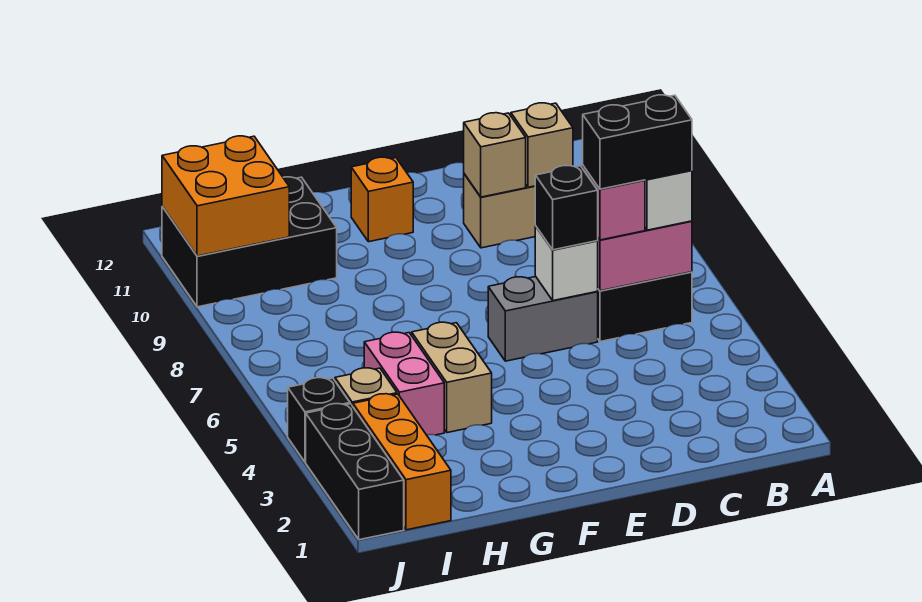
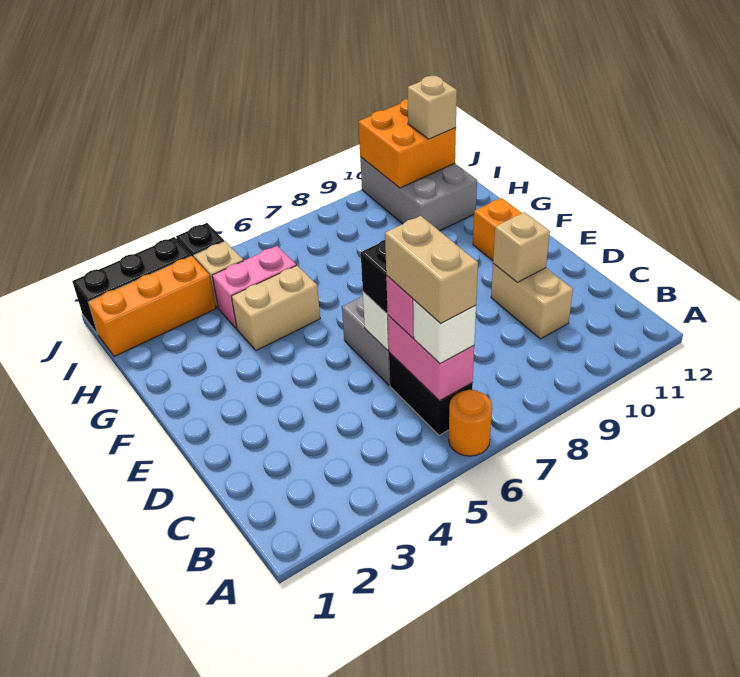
none -> orange round brick A6 level 1
black brick B6:C6 level 4 -> tan brick B6:C6 level 4
tan brick C10 level 2 -> tan brick I11 level 3
black brick H10:J11 level 1 -> grey brick H10:J11 level 1

